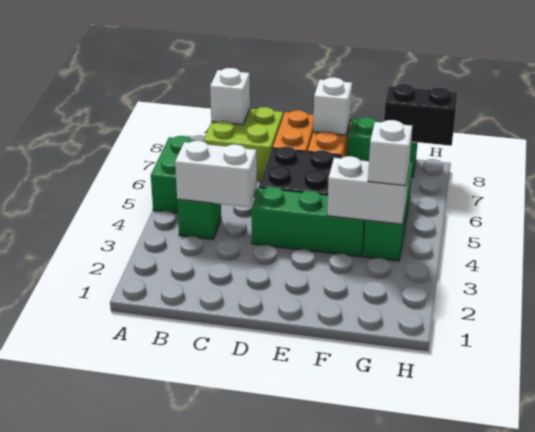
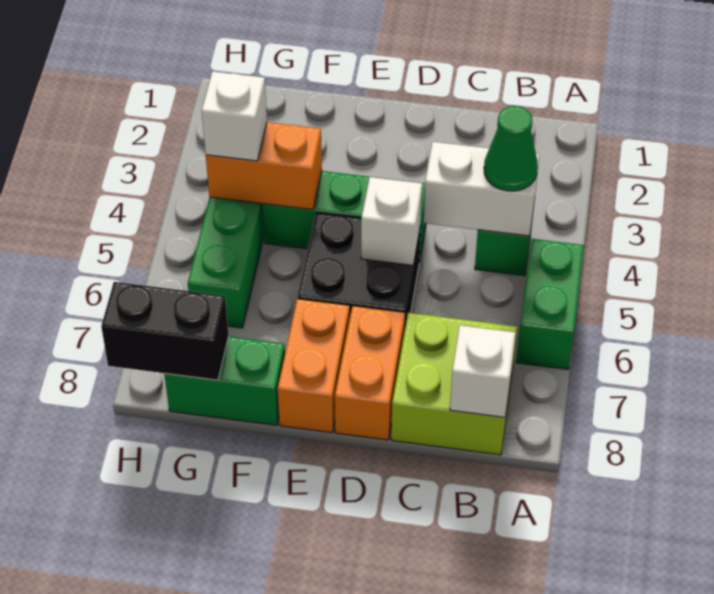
none -> green cone B4 level 3
white brick E8 level 2 -> white brick D5 level 2
white brick F4:G4 level 2 -> orange brick F4:G4 level 2

